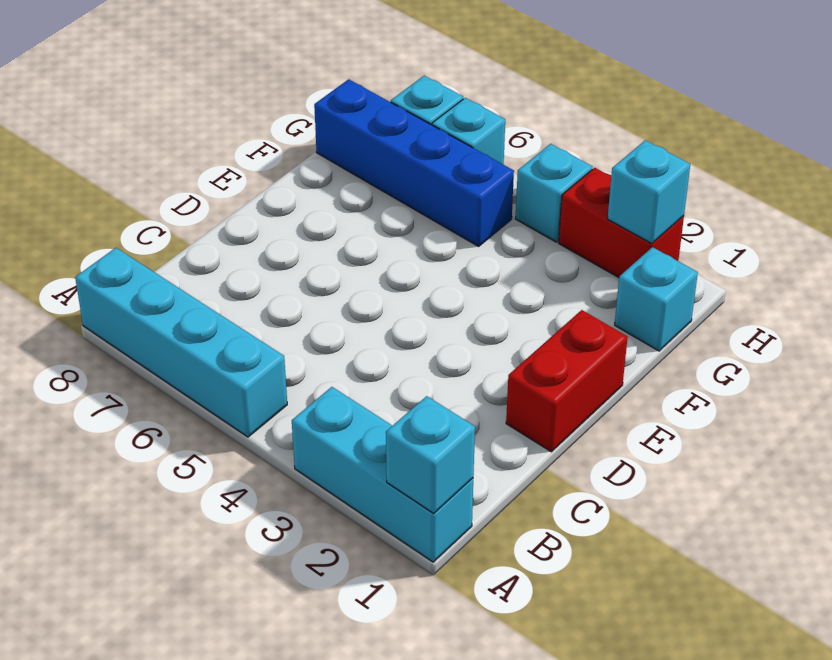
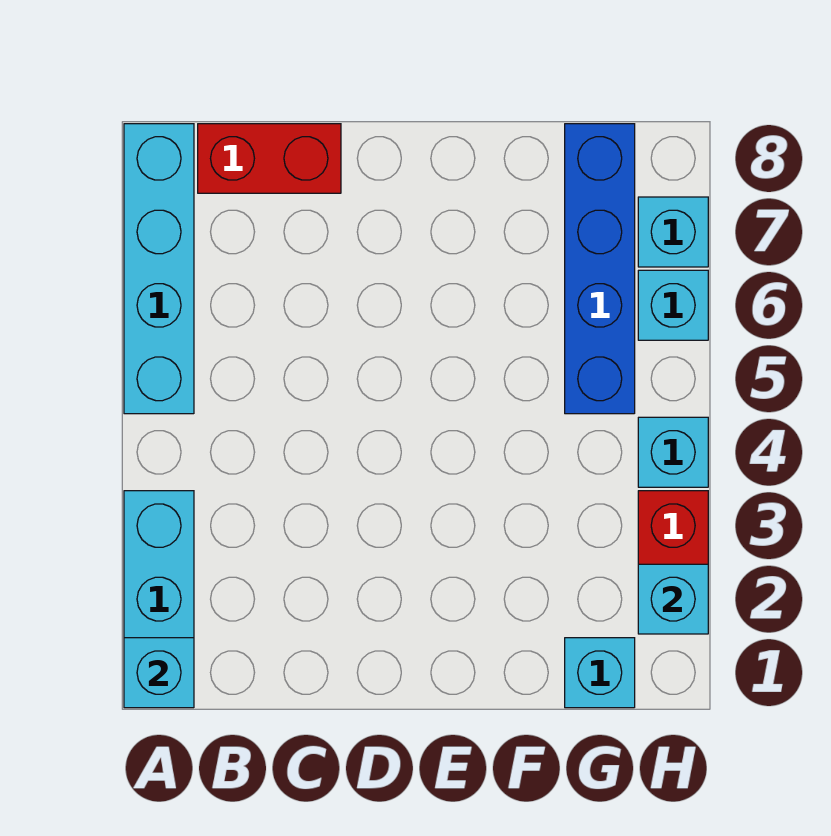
red brick D1:E1 level 1 -> red brick B8:C8 level 1

